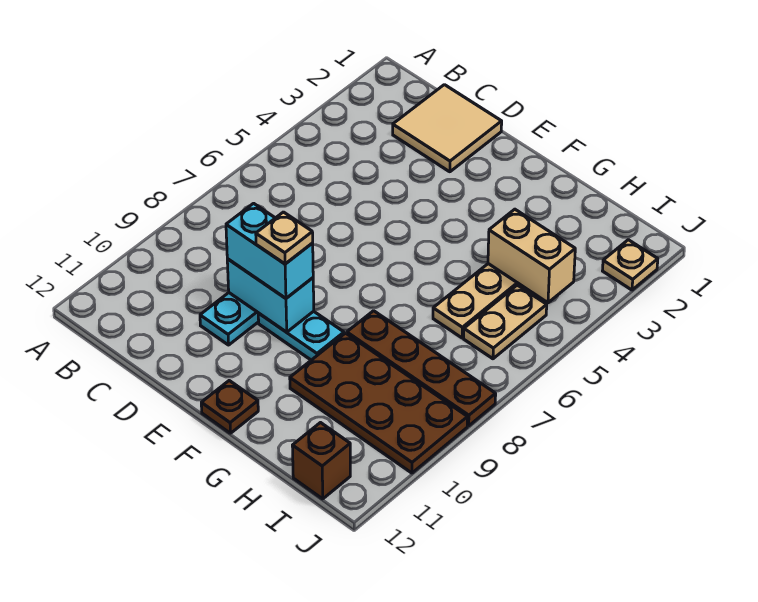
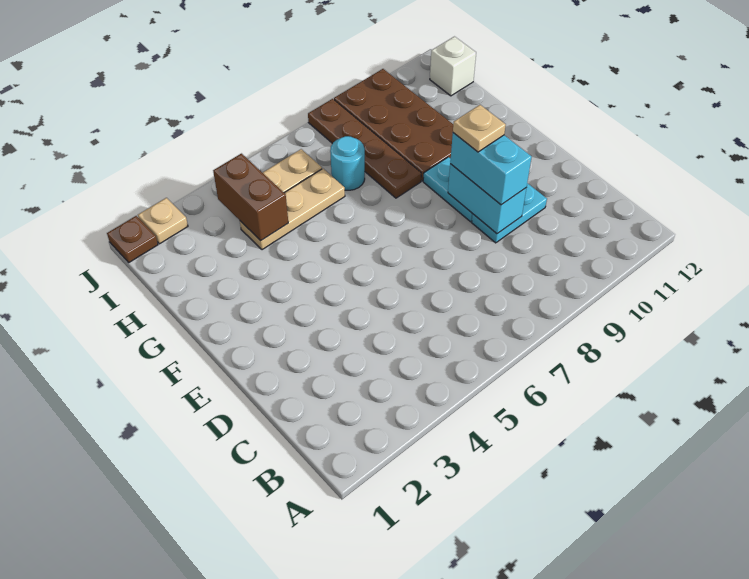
tan tile C1:D2 level 1 -> none
brown plate F12 level 1 -> brown plate J1 level 1
tan brick H4:I4 level 2 -> brown brick H4:I4 level 2
none -> cyan round brick H7 level 1
brown brick I12 level 1 -> white brick I12 level 1

